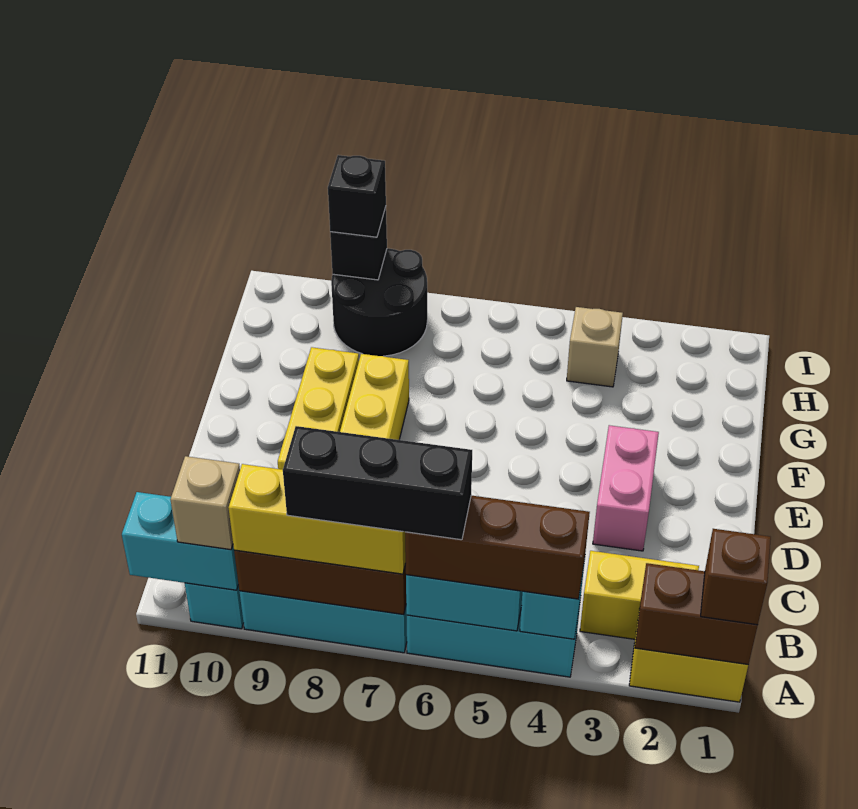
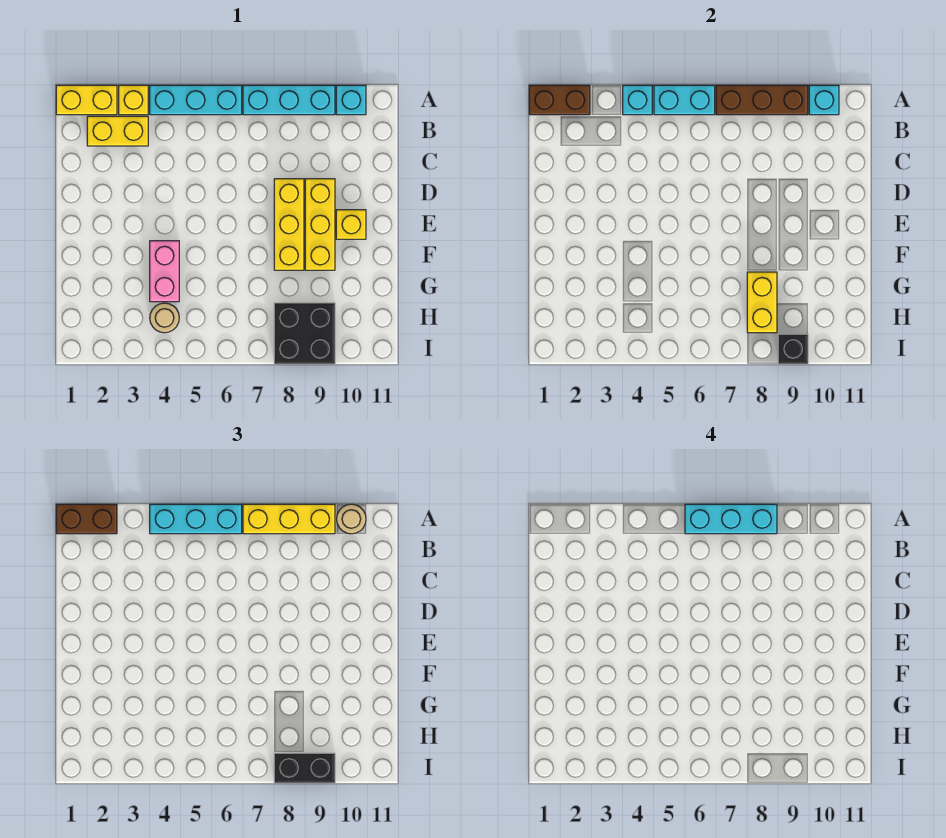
brown brick A1 level 3 -> brown brick A1:A2 level 3
none -> yellow brick A3 level 1
brown brick A4:A6 level 3 -> cyan brick A4:A6 level 3
black brick A6:A8 level 4 -> cyan brick A6:A8 level 4
cyan brick A10:A11 level 2 -> cyan brick A10 level 2
tan brick A10 level 3 -> tan round brick A10 level 3
pink brick D3:E3 level 1 -> pink brick F4:G4 level 1
none -> yellow brick E10 level 1
none -> yellow brick G8:H8 level 2
tan brick H4 level 1 -> tan round brick H4 level 1
black round brick H8:I9 level 1 -> black brick H8:I9 level 1
black brick I9 level 3 -> black brick I8:I9 level 3

